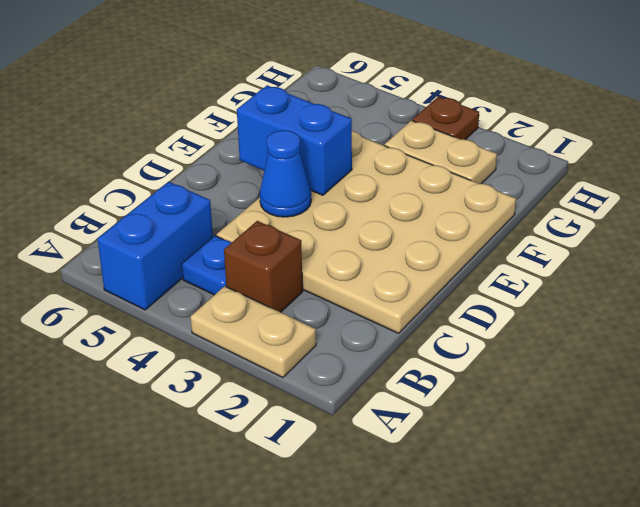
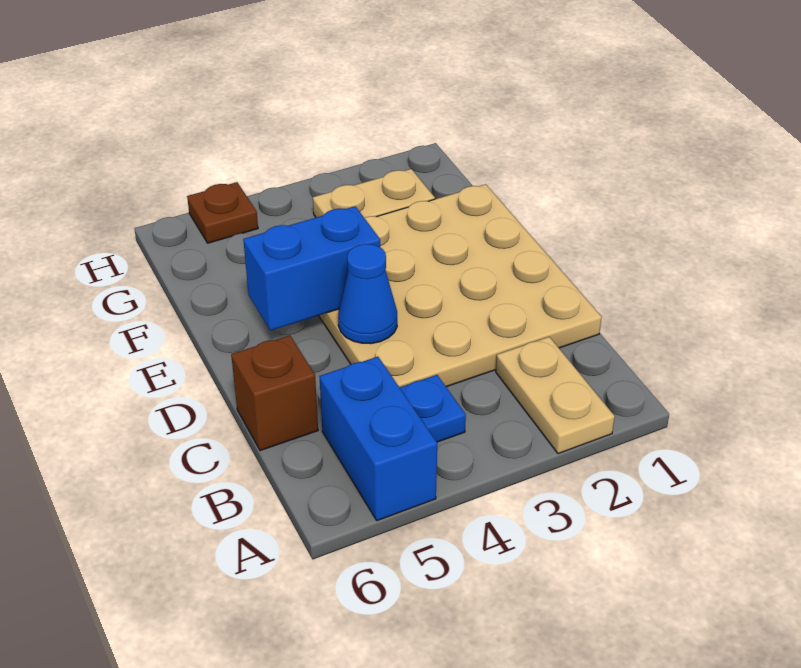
tan plate A2:A3 level 1 -> tan plate A2:B2 level 1
brown brick B3 level 1 -> brown brick C6 level 1
brown plate H3 level 1 -> brown plate H5 level 1

